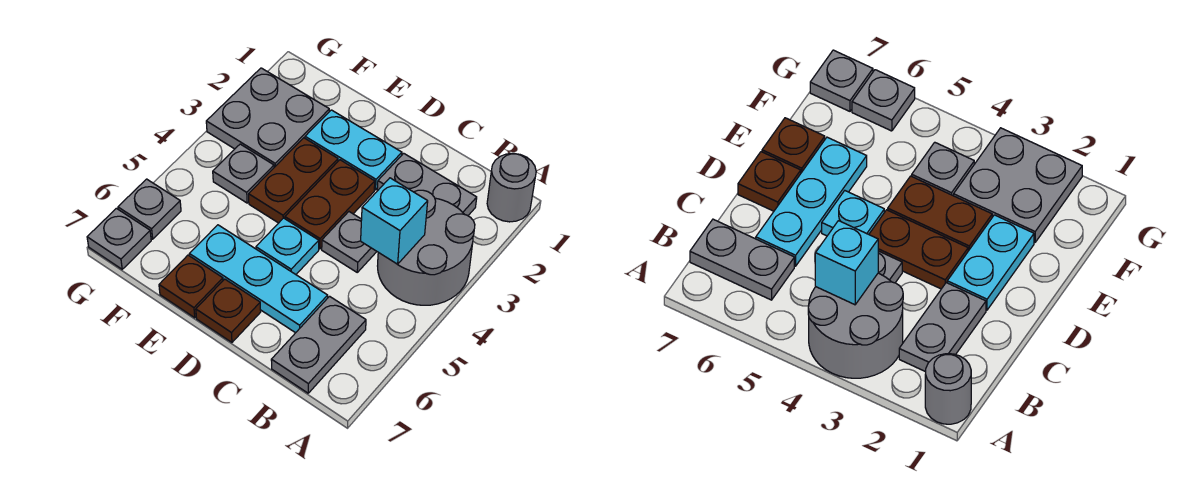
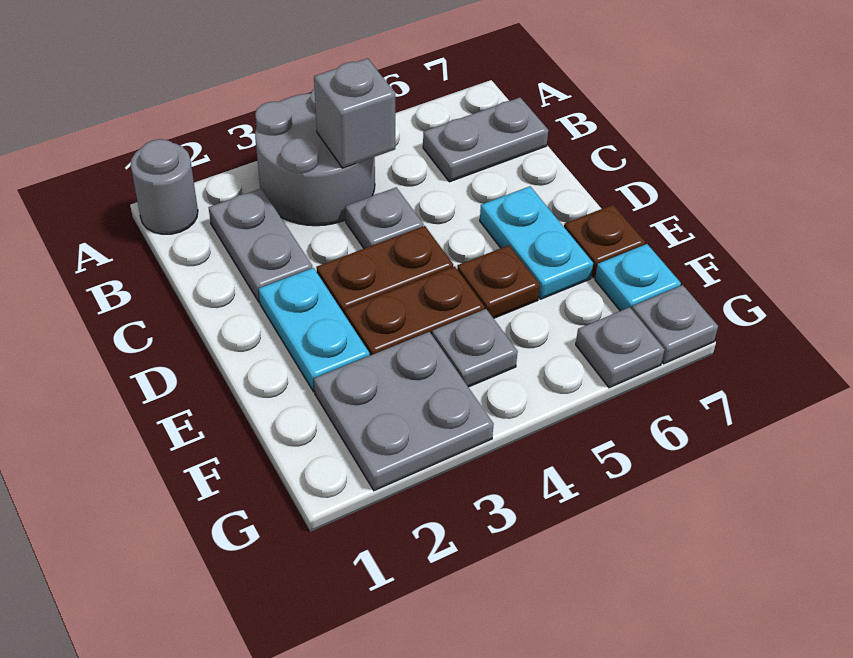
cyan brick B4 level 2 -> grey brick B4 level 2
cyan plate C6:E6 level 1 -> cyan plate D6:E6 level 1
cyan plate D5 level 1 -> cyan plate F7 level 1
brown plate D7 level 1 -> brown plate E5 level 1

